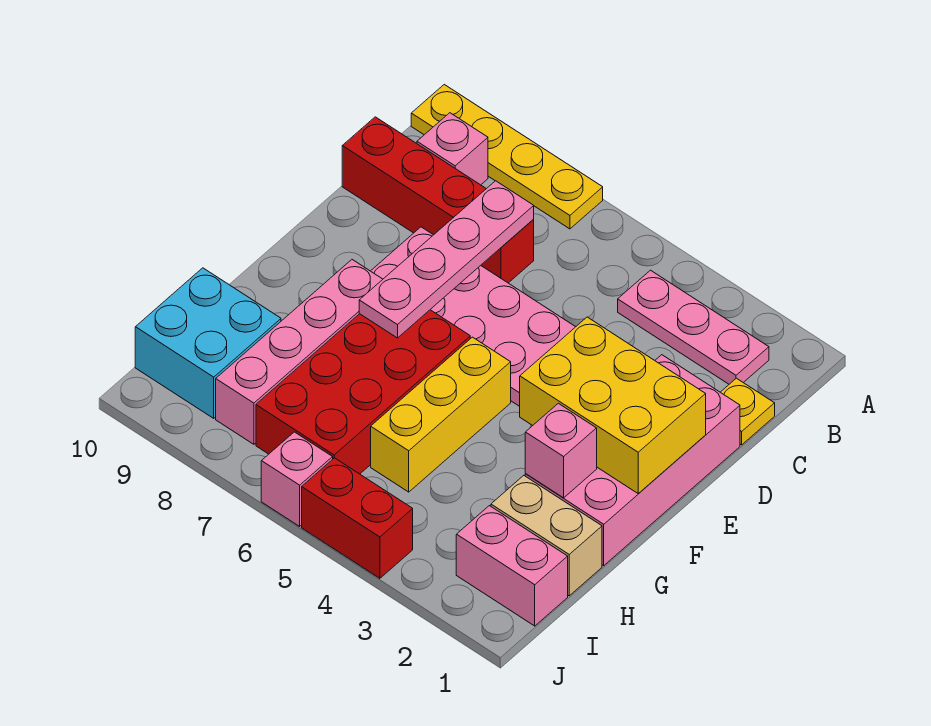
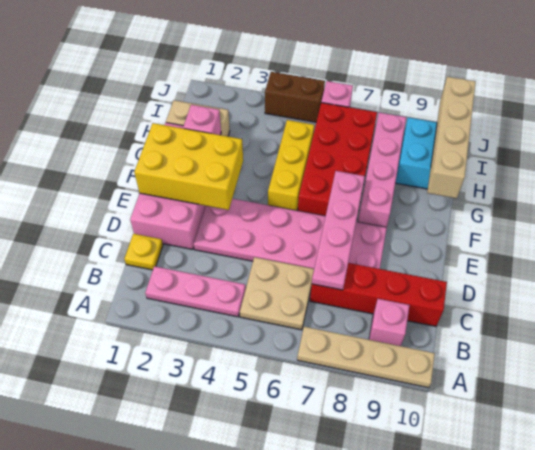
yellow plate A7:A10 level 1 -> tan plate A7:A10 level 1
none -> tan plate B5:C6 level 1
none -> tan brick G10:J10 level 2
pink brick I1:I2 level 1 -> none
red brick J4:J5 level 1 -> brown brick J4:J5 level 1

